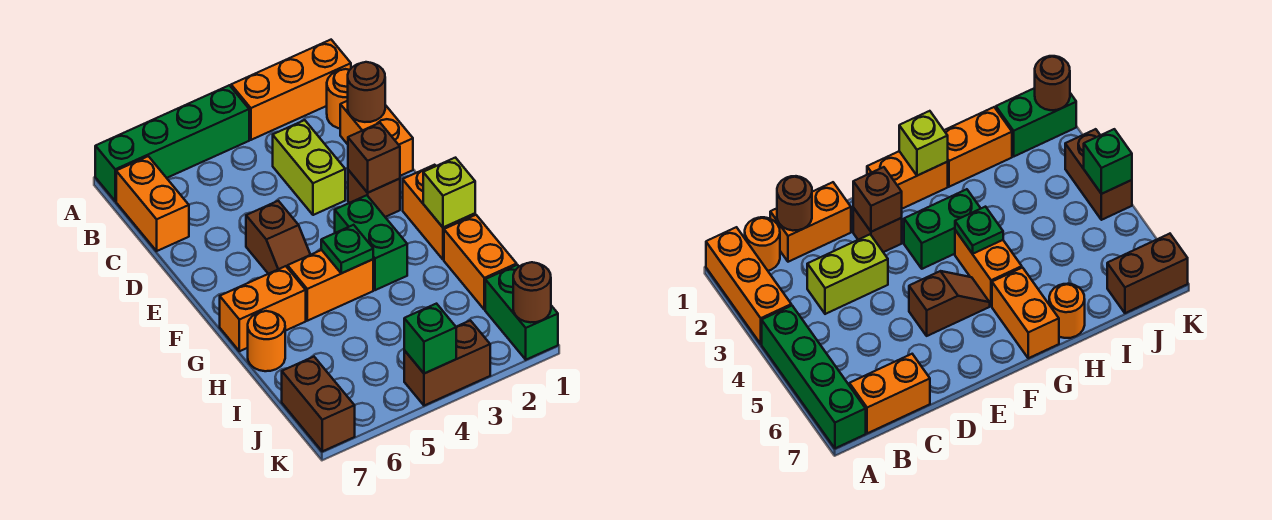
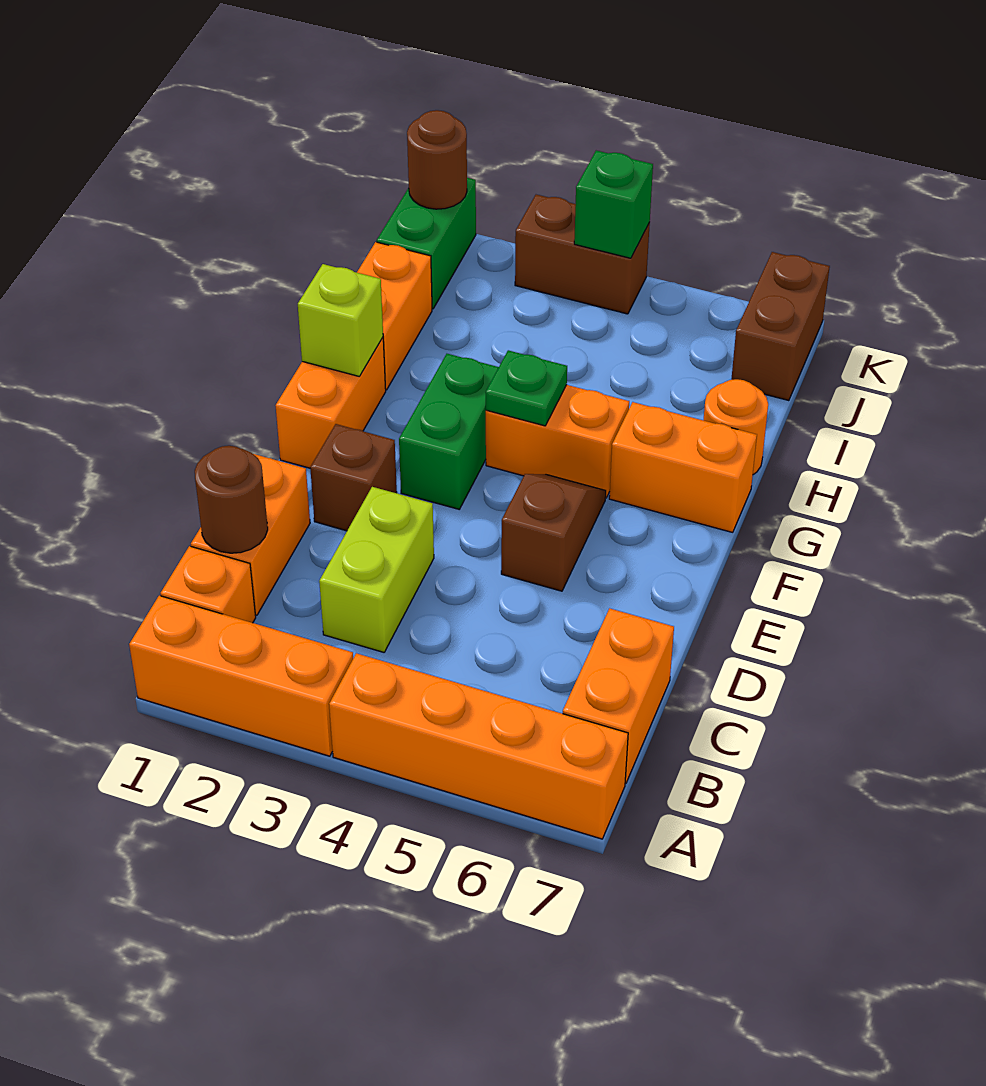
green brick A4:A7 level 1 -> orange brick A4:A7 level 1
orange round brick B1 level 1 -> orange brick B1 level 1
brown brick E2 level 2 -> none

